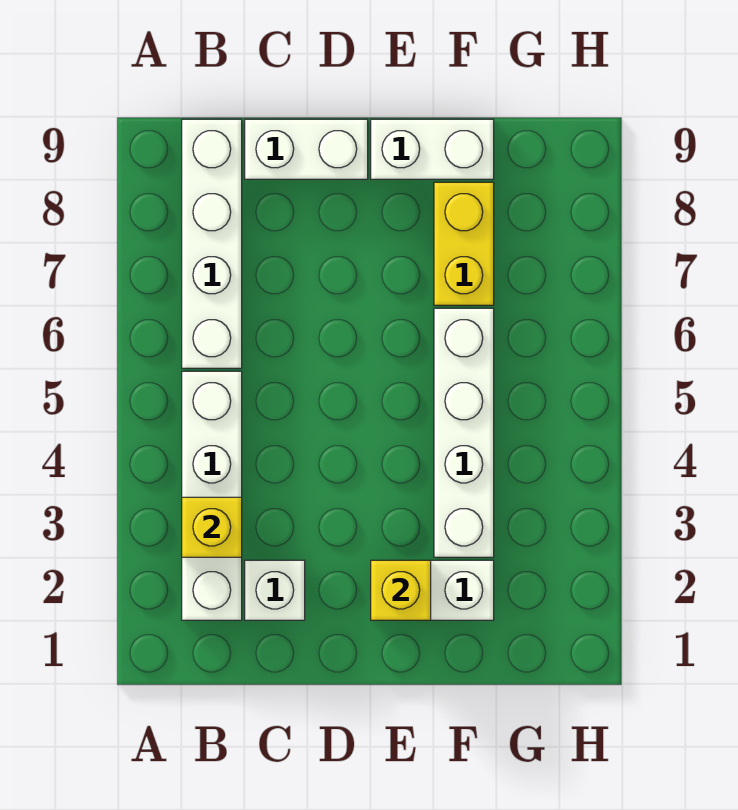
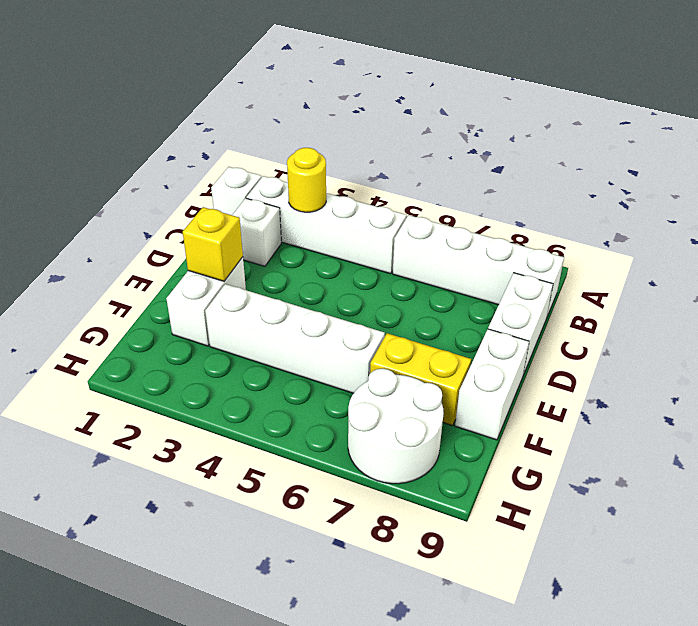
none -> white brick B1 level 1
yellow brick B3 level 2 -> yellow round brick B3 level 2
none -> white round brick G7:H8 level 1

